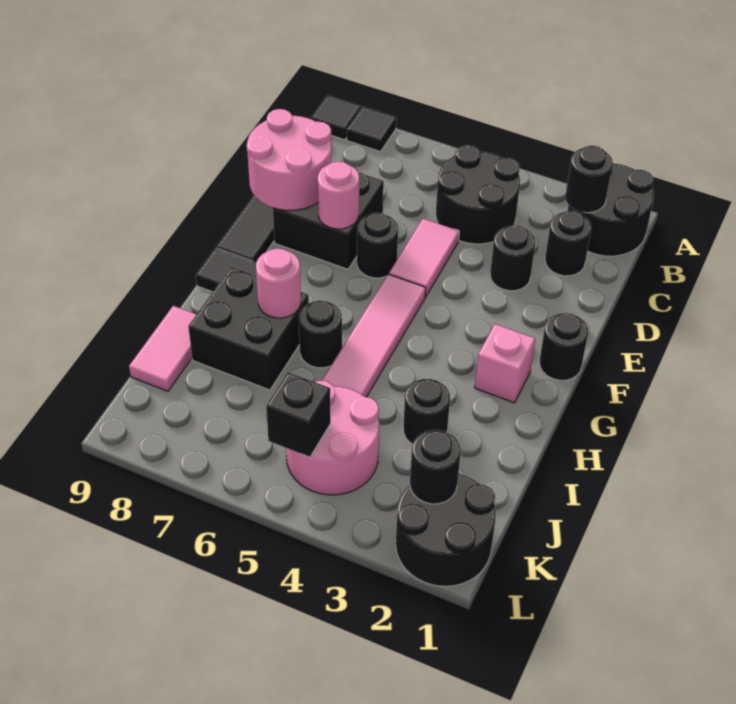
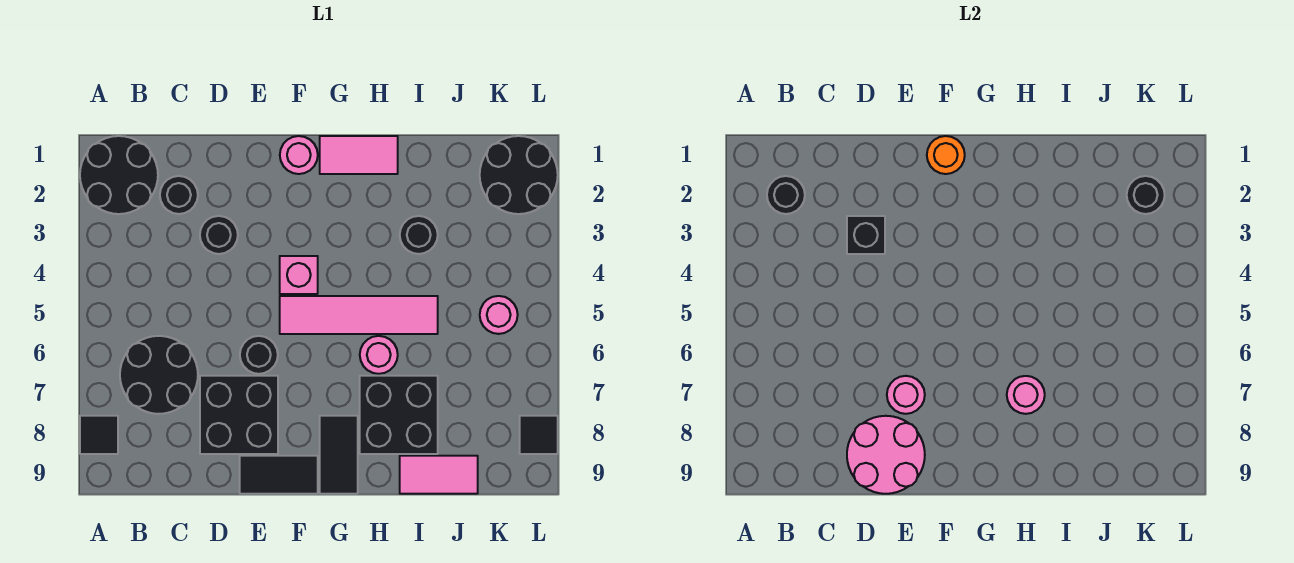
black tile A9 level 1 -> black tile L8 level 1
black round brick B4:C5 level 1 -> black round brick B6:C7 level 1
pink tile D5:E5 level 1 -> pink tile G1:H1 level 1
black round brick F1 level 1 -> pink round brick F1 level 1
none -> orange round brick F1 level 2
pink brick G2 level 1 -> pink brick F4 level 1
black round brick H6 level 1 -> pink round brick H6 level 1
pink round brick J4:K5 level 1 -> pink round brick K5 level 1
black brick K5 level 2 -> black brick D3 level 2

